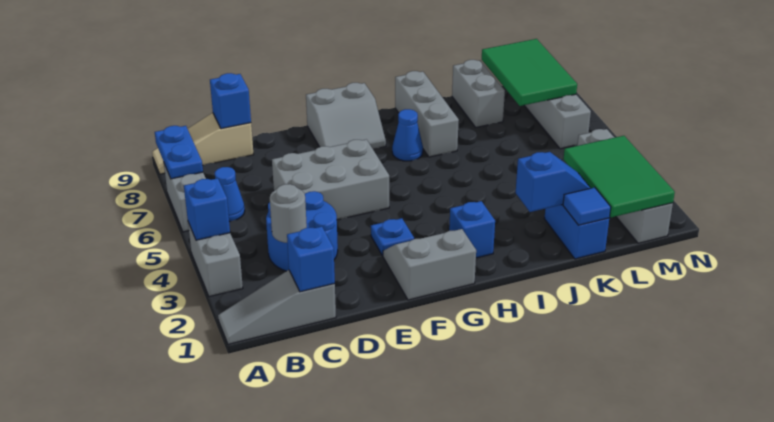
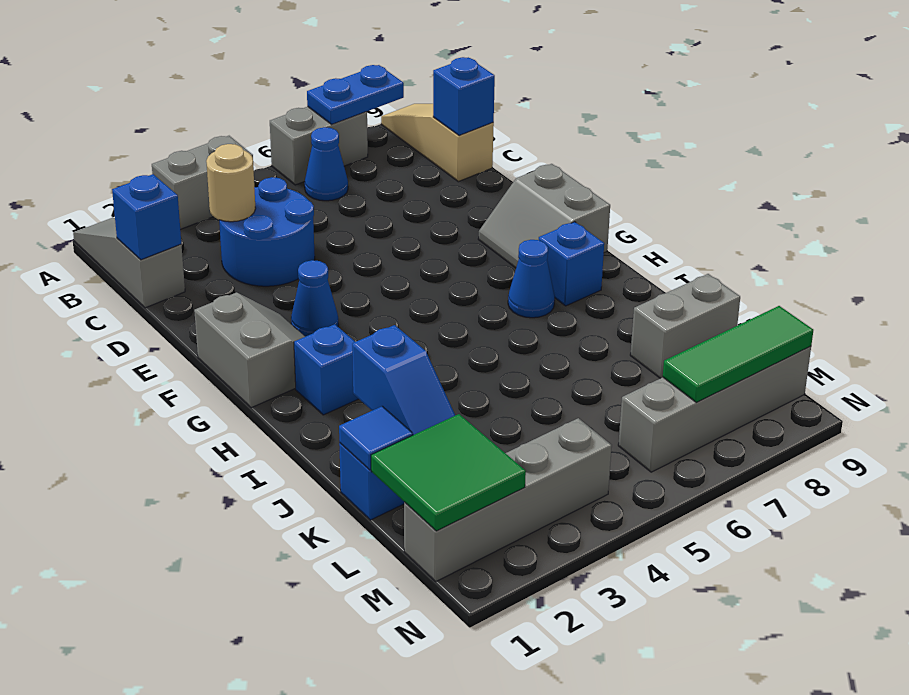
blue brick A4 level 2 -> blue brick H8 level 1
grey round brick C3 level 2 -> tan round brick C3 level 2
grey brick D5:F6 level 1 -> none
blue plate F3 level 1 -> blue cone F3 level 1
grey brick I7:I9 level 1 -> none
green tile L1:M3 level 2 -> green tile L1:M2 level 2
green tile L7:M9 level 2 -> green tile M7:M9 level 2

